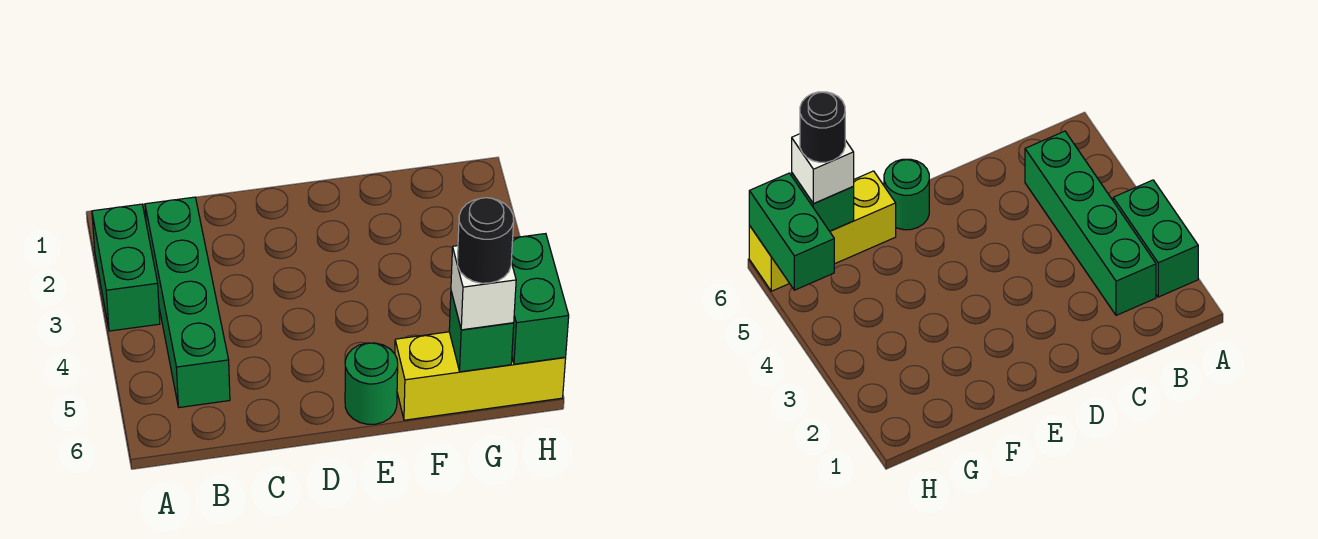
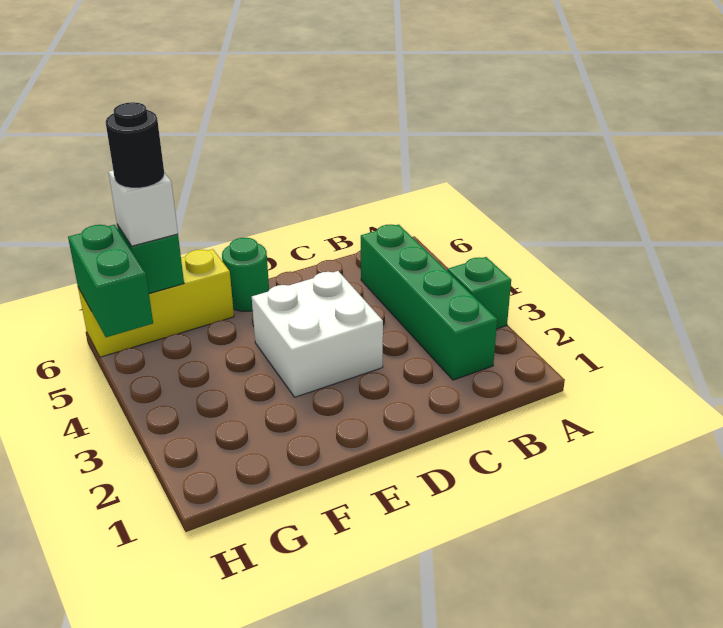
green brick A2:A3 level 1 -> green brick A3 level 1
none -> white brick D3:E4 level 1

